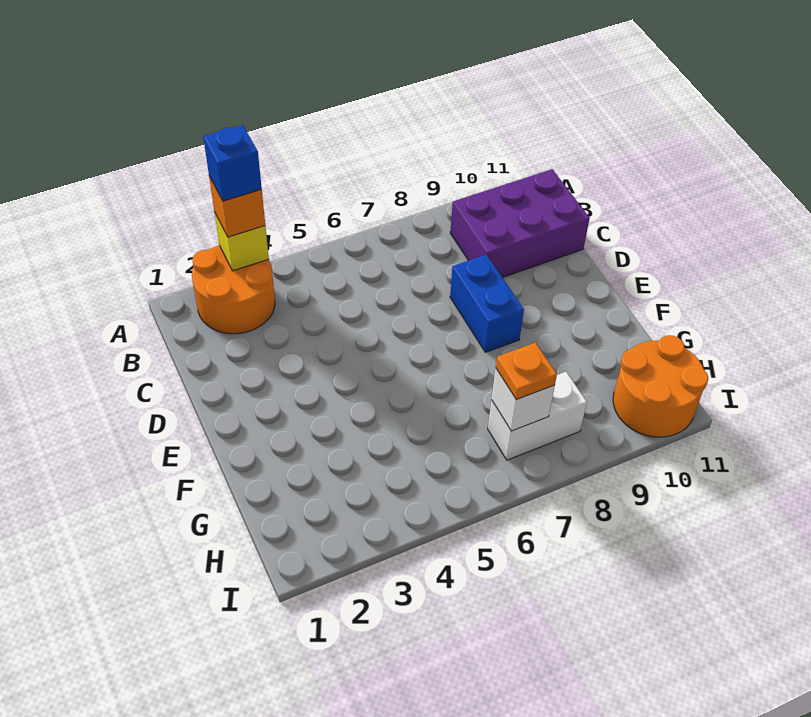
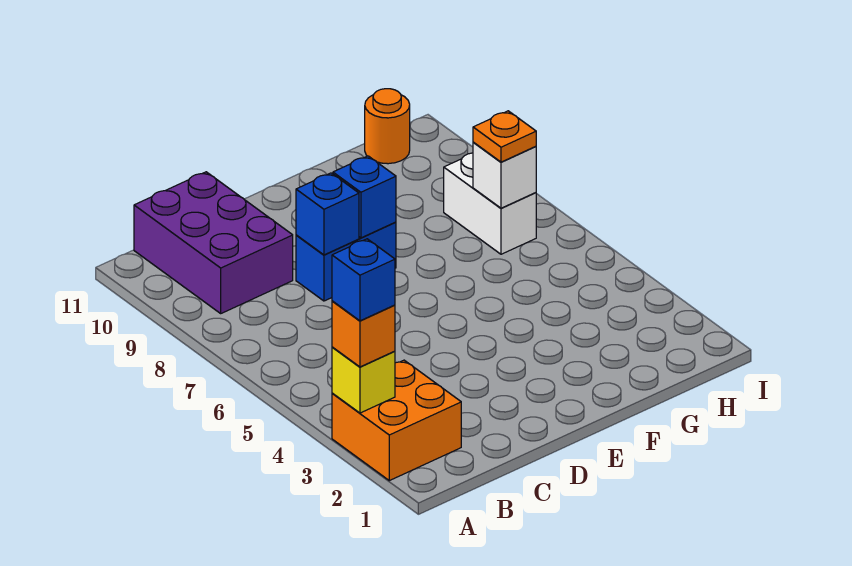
orange round brick A2:B3 level 1 -> orange brick A2:B3 level 1
none -> blue brick D8 level 2
none -> blue brick E8 level 2
orange round brick H10:I11 level 1 -> orange round brick H11 level 1

